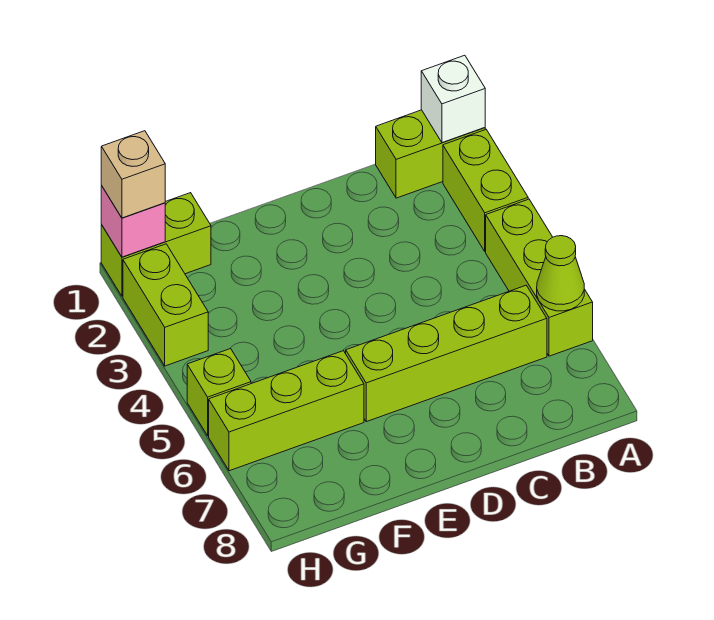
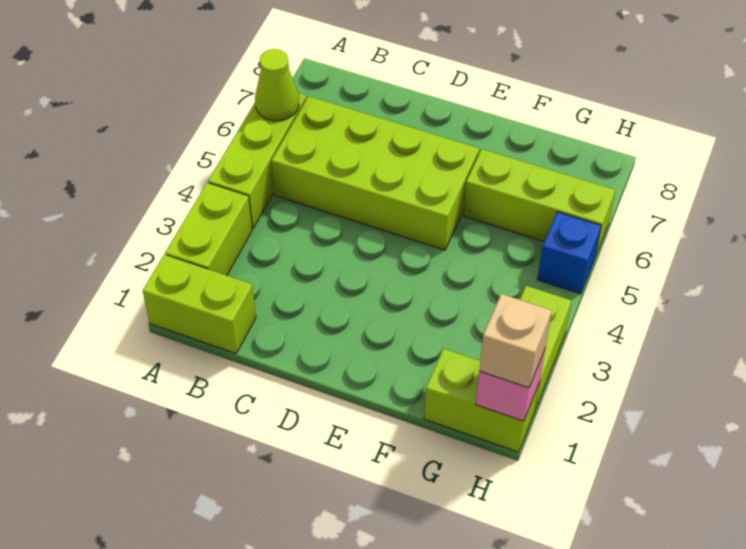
white brick A1 level 2 -> none
lime brick B6:E6 level 1 -> lime brick B5:E6 level 1
lime brick H5 level 1 -> blue brick H5 level 1

